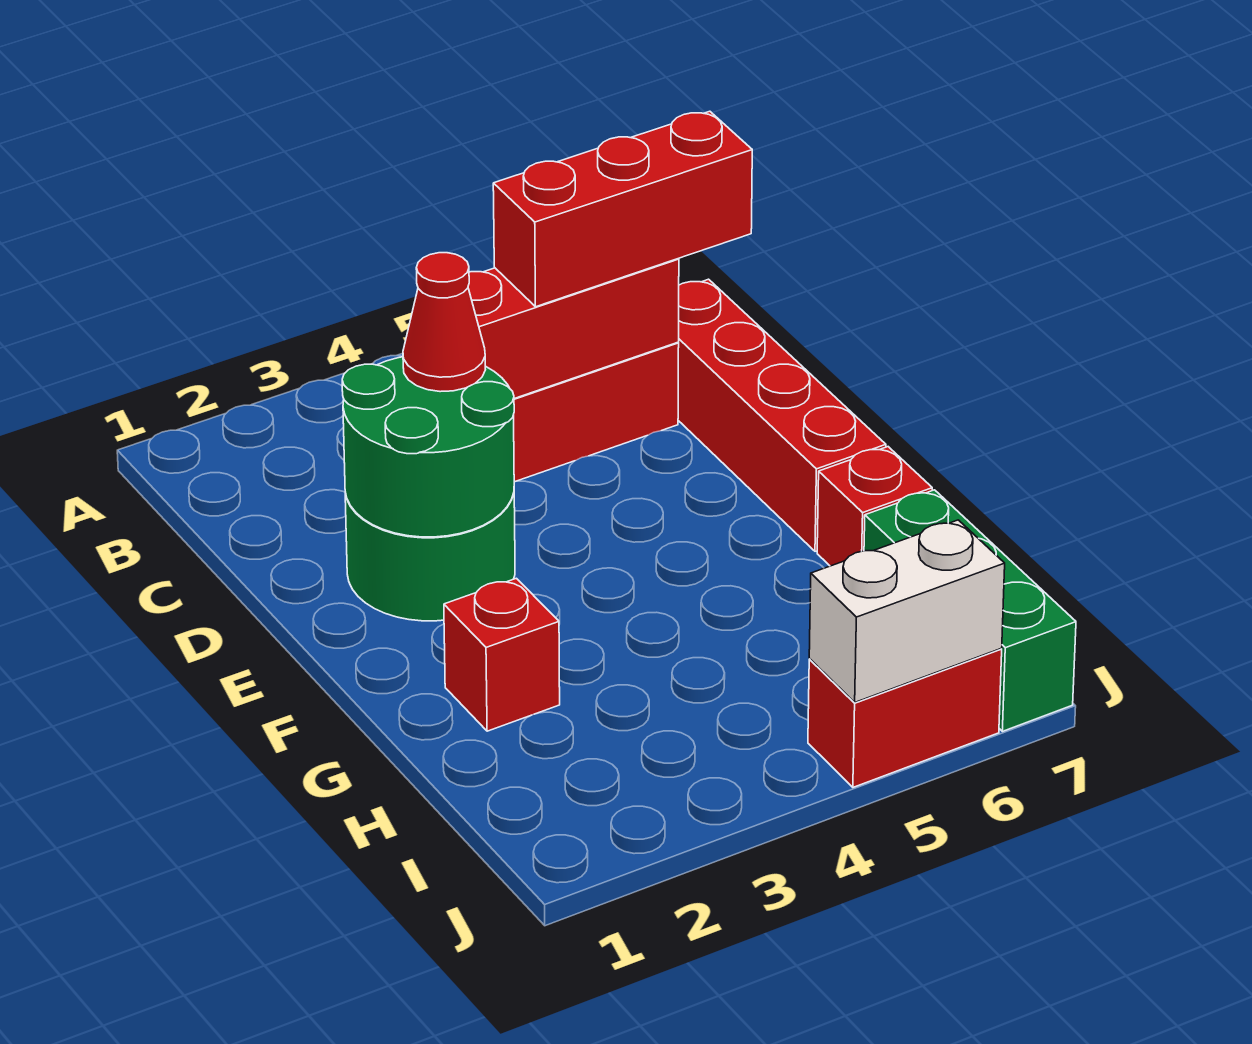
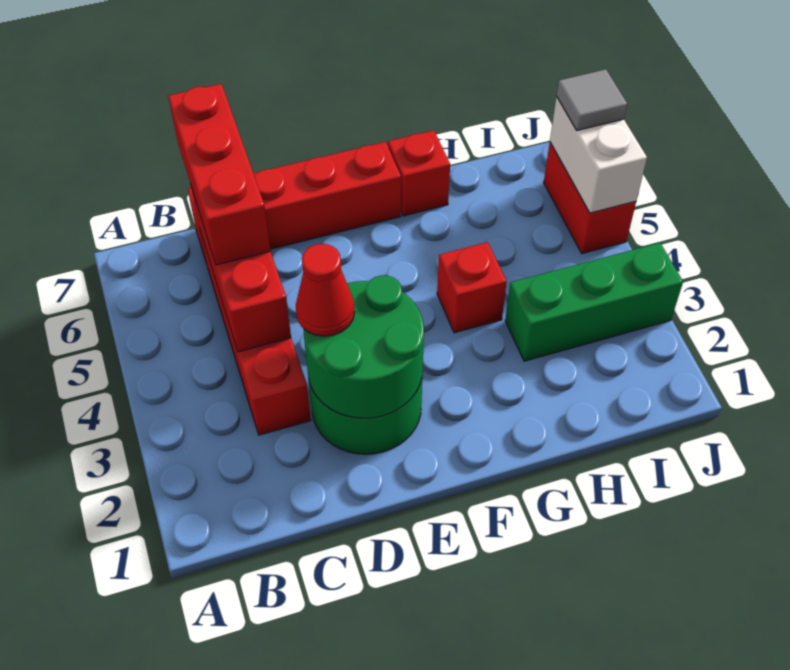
red brick G2 level 1 -> red brick G4 level 1
green brick H7:J7 level 1 -> green brick H3:J3 level 1
none -> grey tile J6 level 3

